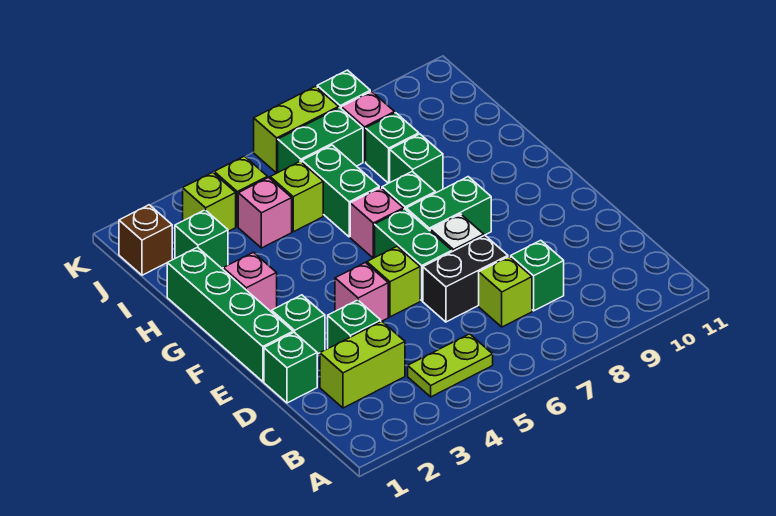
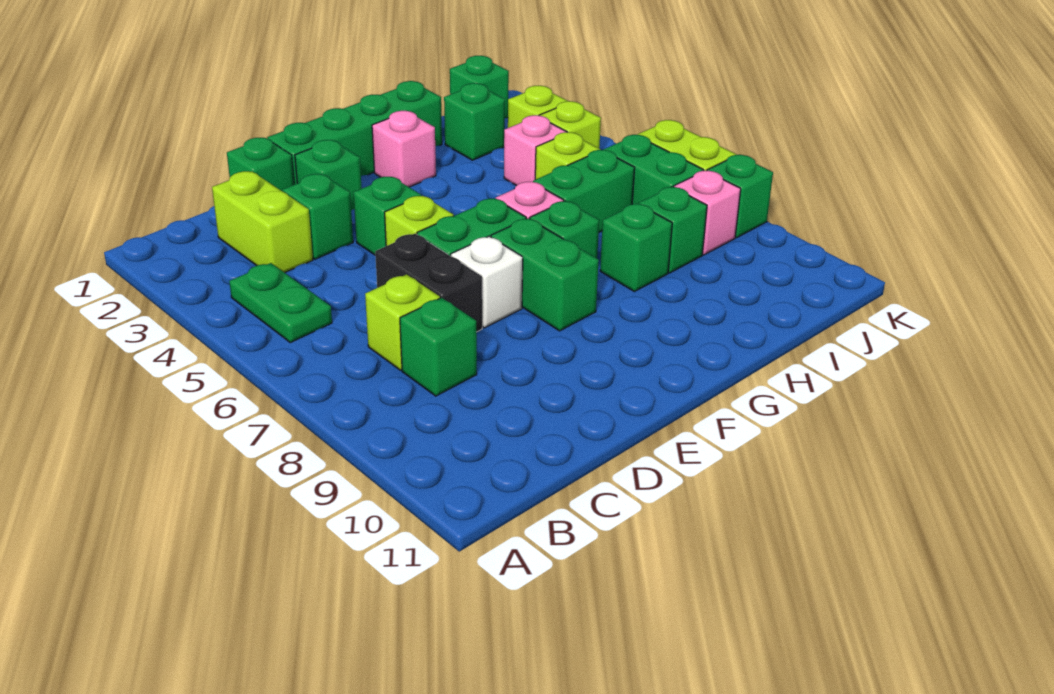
lime plate B4:B5 level 1 -> green plate B4:B5 level 1
pink brick E4 level 1 -> green brick E4 level 1
brown brick J1 level 1 -> green brick J1 level 1

